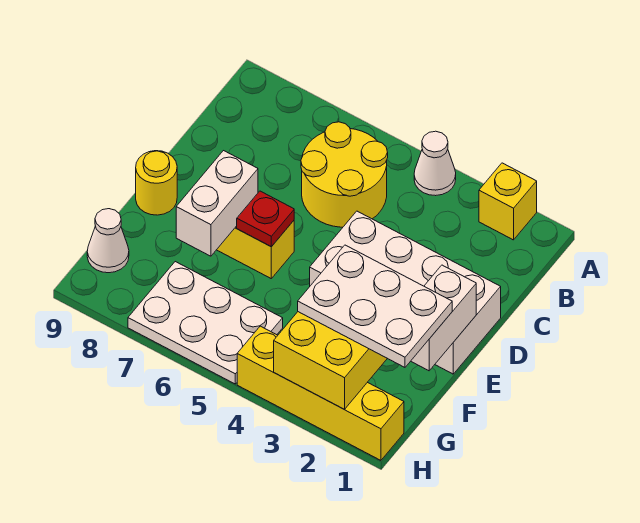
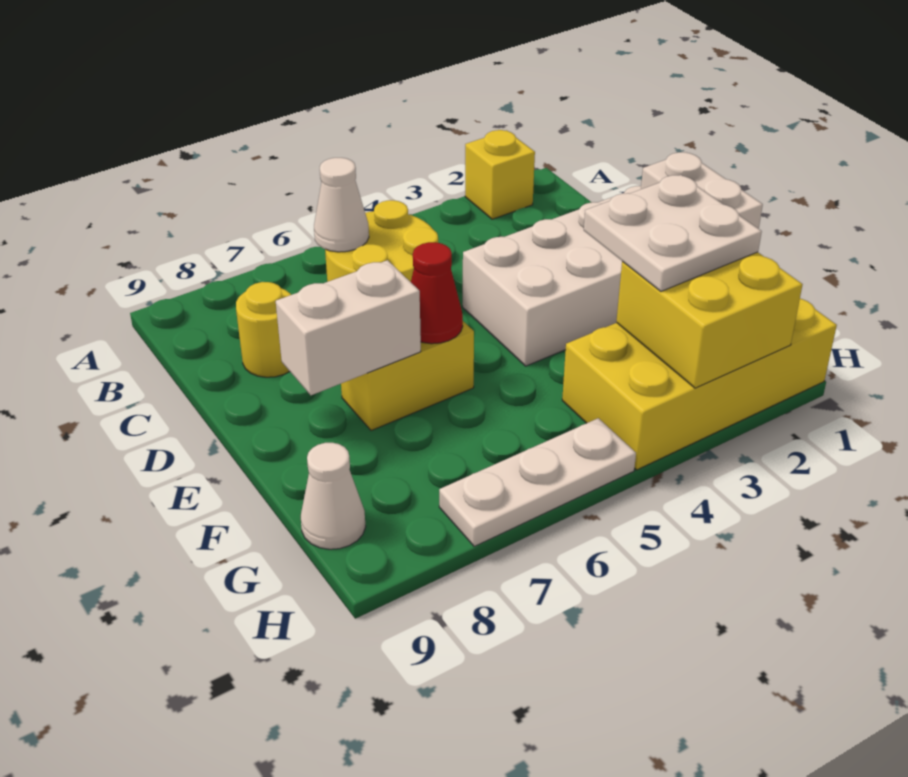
white cone A4 level 1 -> white cone B6 level 2
red plate E6 level 2 -> red cone E6 level 2
white brick E7:F7 level 2 -> white brick E7:E8 level 2
yellow round brick E9 level 1 -> yellow round brick C8 level 1
white plate F1:G3 level 3 -> white plate F2:G3 level 3
white plate G5:H7 level 1 -> white plate H5:H7 level 1
yellow brick H1:H4 level 1 -> yellow brick G1:H4 level 1

